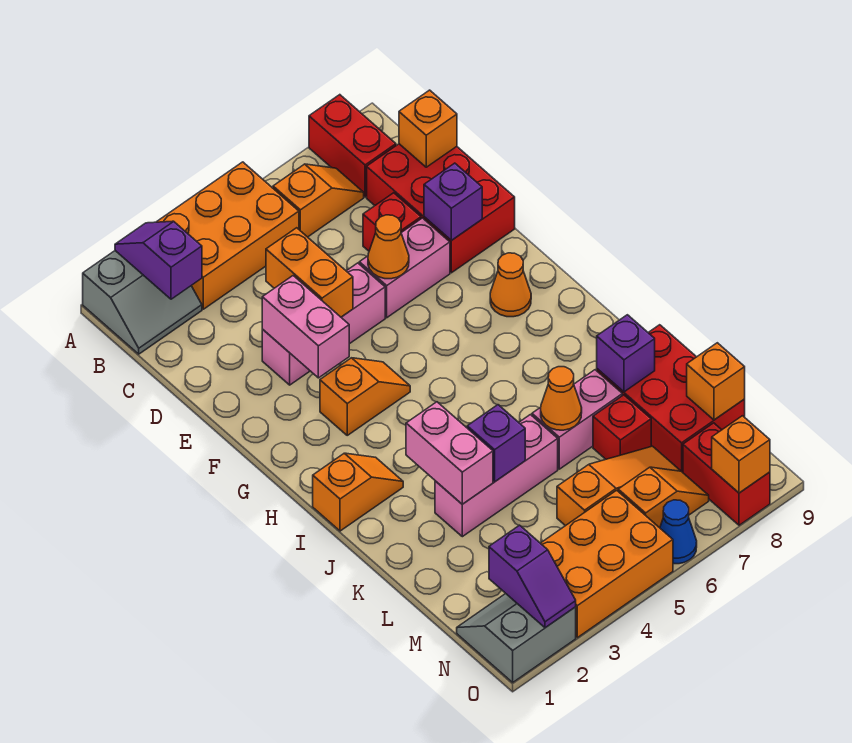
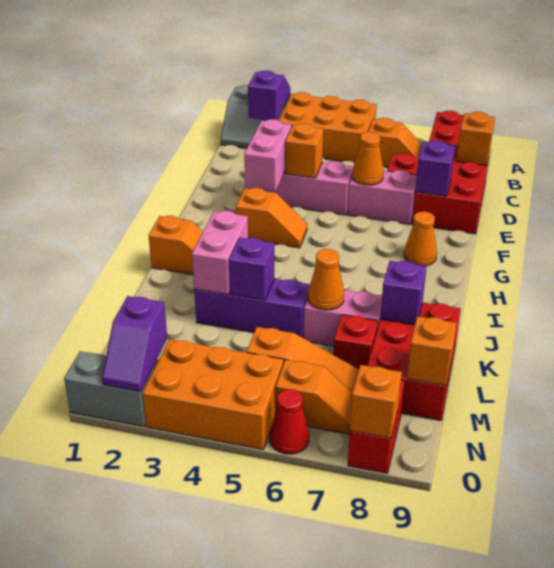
orange brick D4:E4 level 2 -> orange brick E4 level 2
pink brick K3:K5 level 1 -> purple brick K3:K5 level 1
blue cone O6 level 1 -> red cone O6 level 1

